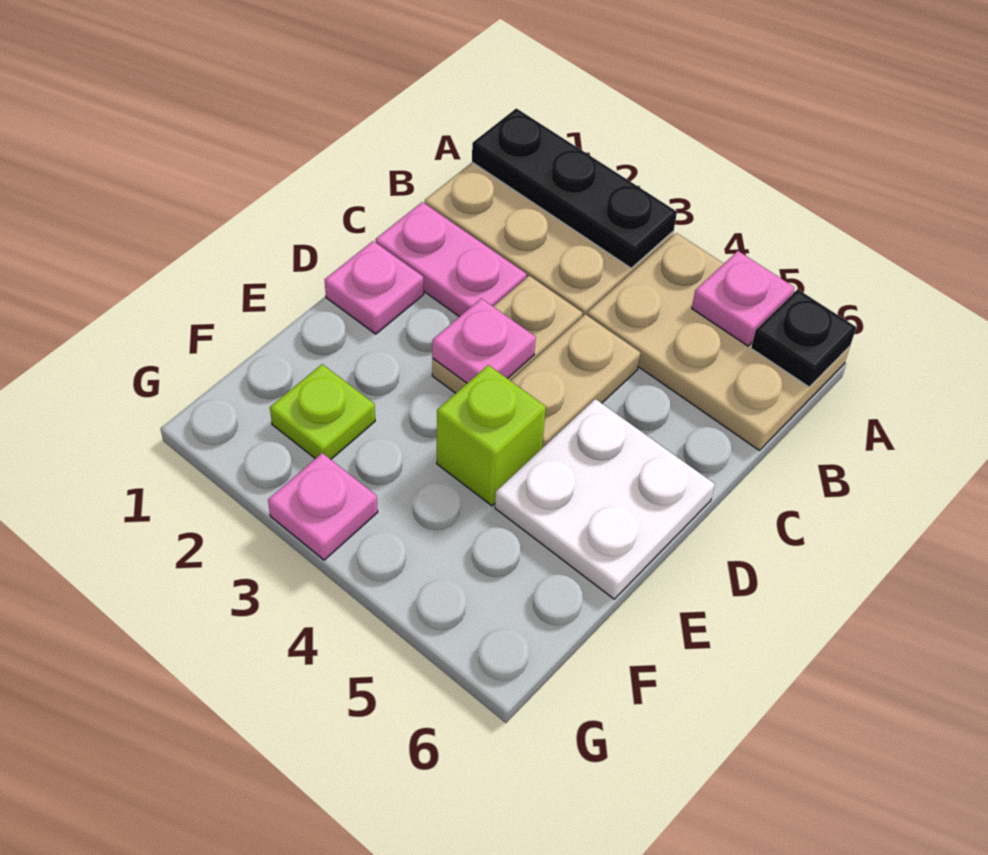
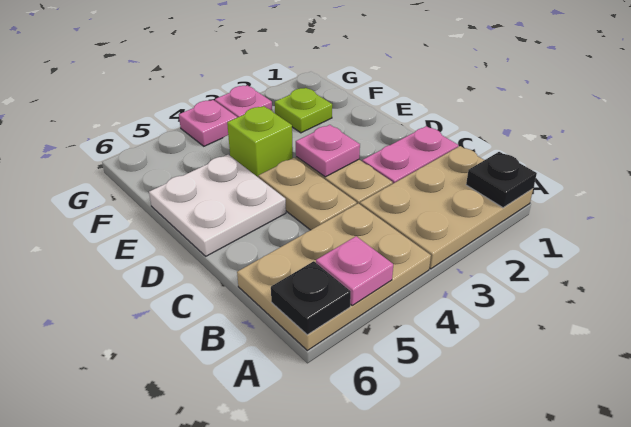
black plate A1:A3 level 2 -> black plate A1 level 2
pink plate D1 level 1 -> pink plate G4 level 1

